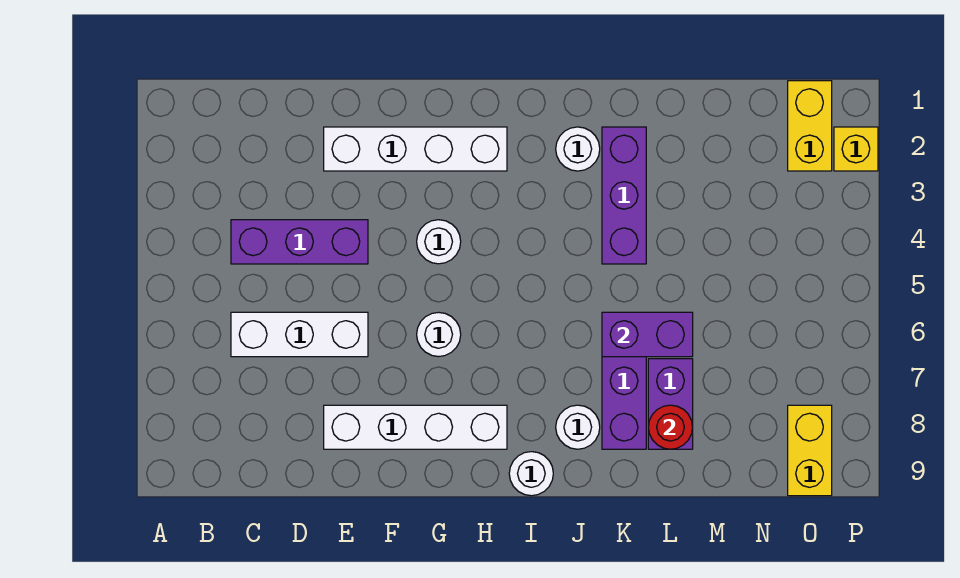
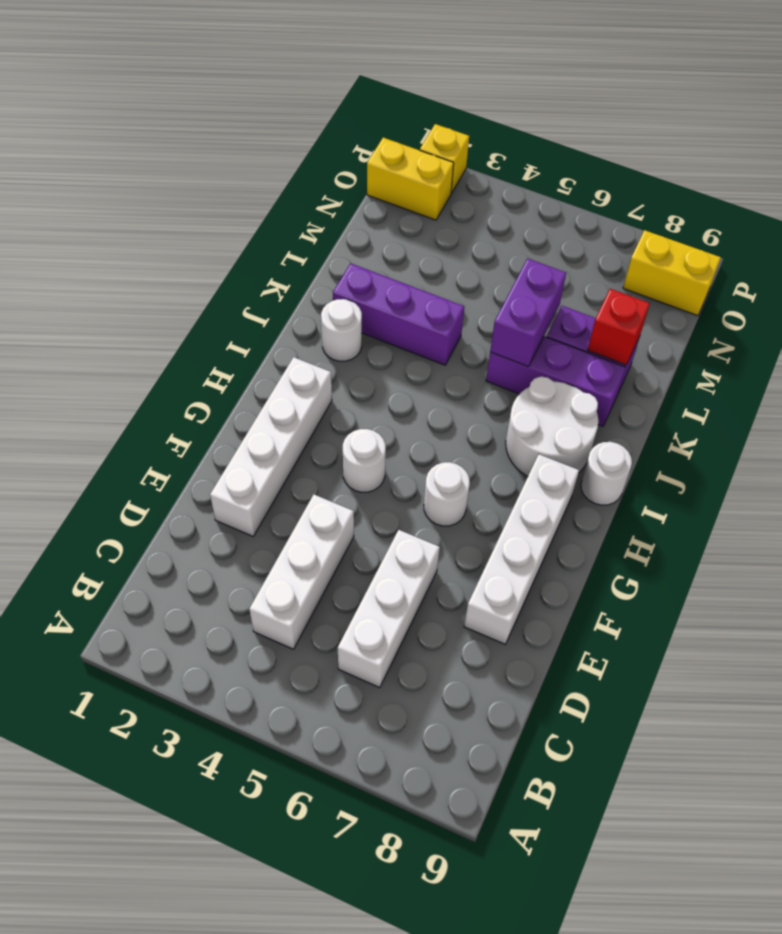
purple brick C4:E4 level 1 -> white brick C4:E4 level 1
white round brick J8 level 1 -> white round brick I7:J8 level 1
red round brick L8 level 2 -> red brick L8 level 2

